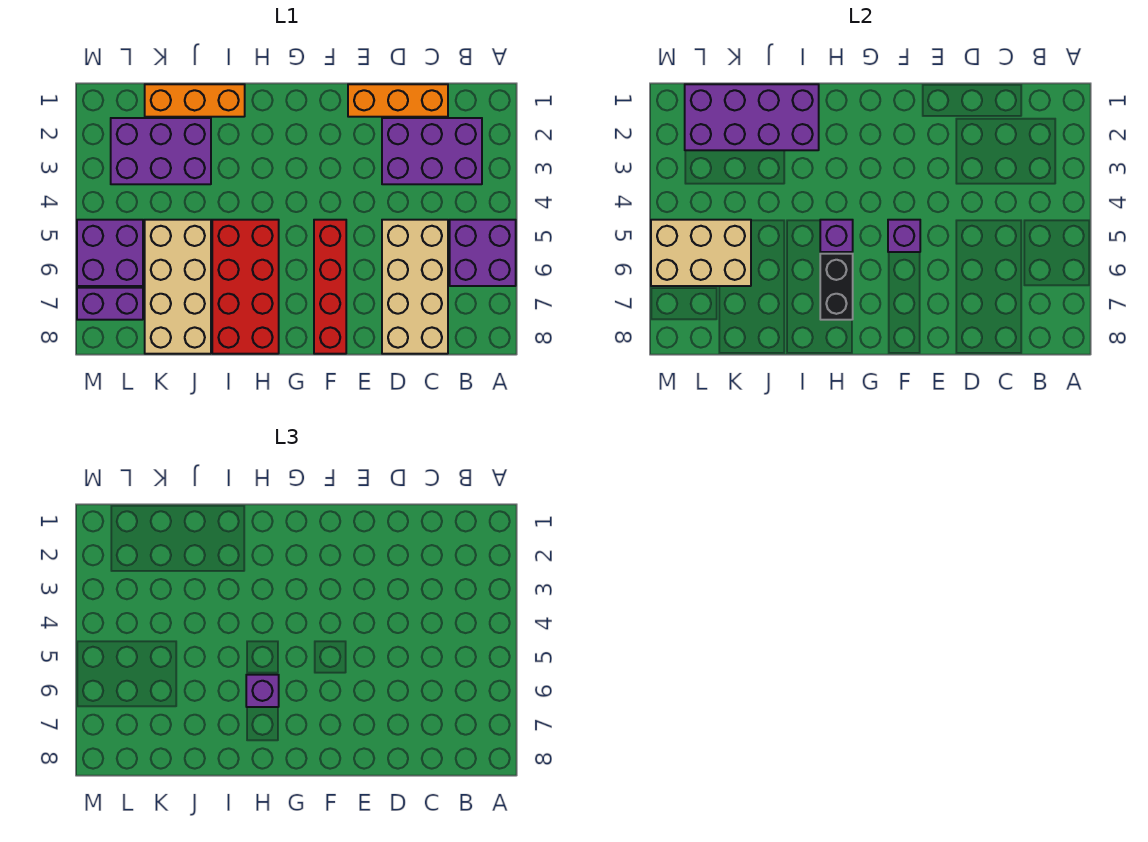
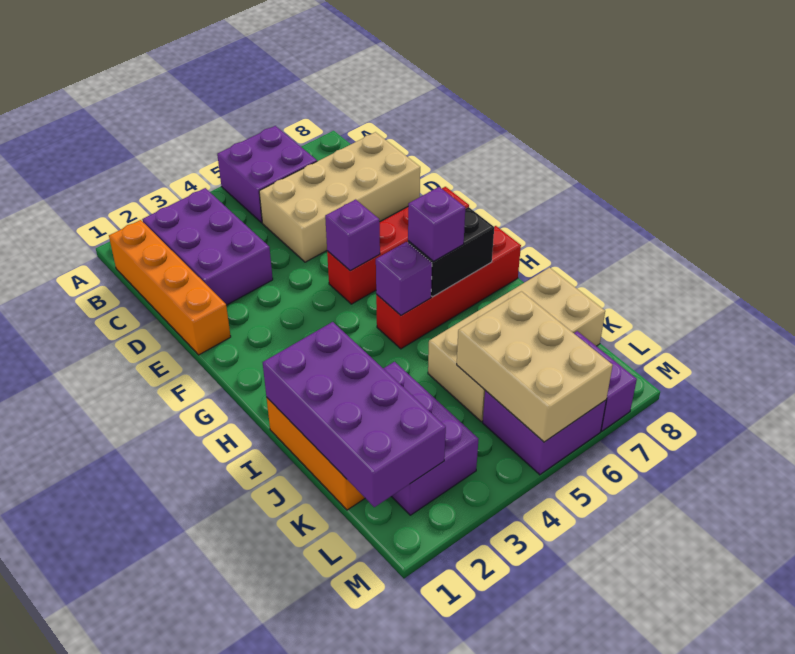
orange brick C1:E1 level 1 -> orange brick B1:E1 level 1
red brick H5:I8 level 1 -> red brick H5:H8 level 1

